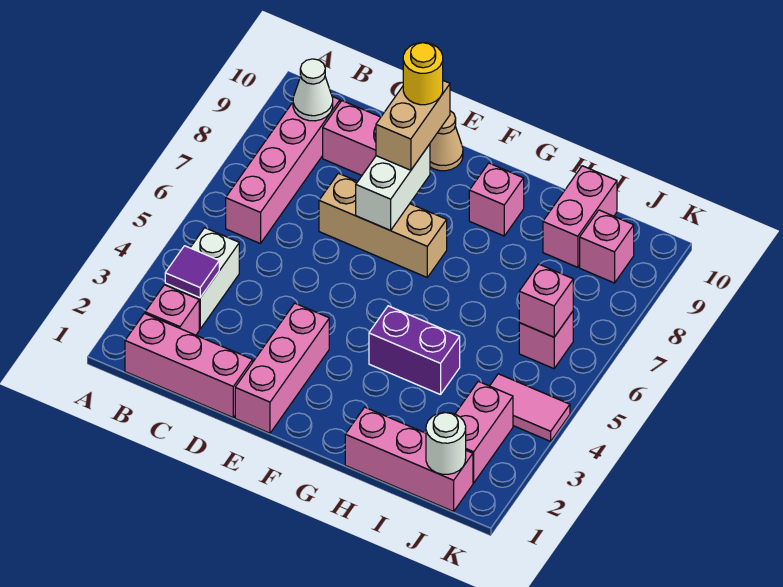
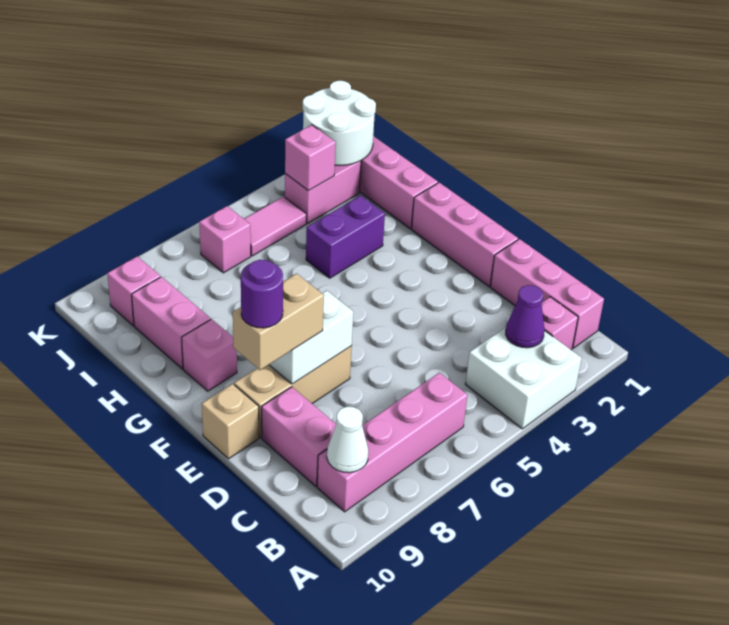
white brick B3:B4 level 1 -> white brick A3:B4 level 1
purple tile B3 level 2 -> purple cone B3 level 2
tan brick D7:F7 level 1 -> tan brick E7:E9 level 1
pink brick E1:E3 level 1 -> pink brick E1:G1 level 1
yellow round brick E9 level 4 -> purple round brick E9 level 4
tan cone E10 level 1 -> tan brick E10 level 1
purple brick G4:H4 level 1 -> purple brick H3:H4 level 1
pink brick I9:I10 level 1 -> pink brick H9:I9 level 1
white round brick J1 level 2 -> white round brick J1:K2 level 2
pink tile J4:K4 level 1 -> pink tile J4:J5 level 1
pink brick J6 level 2 -> pink brick J3 level 2

